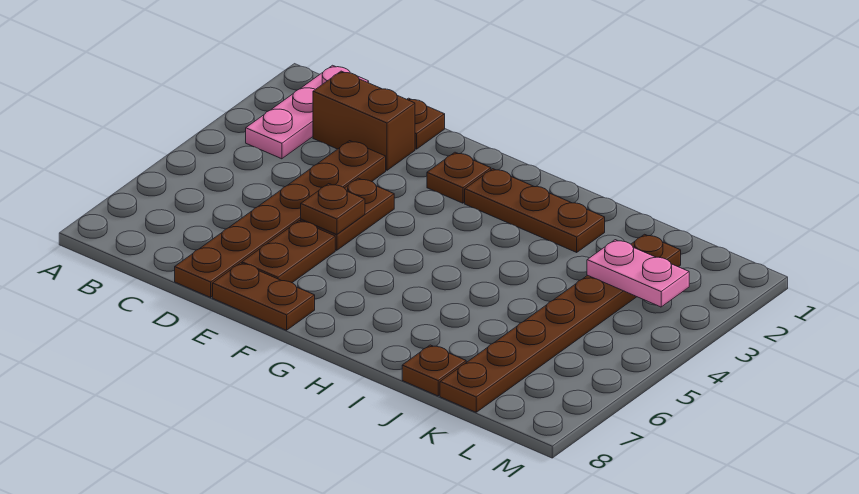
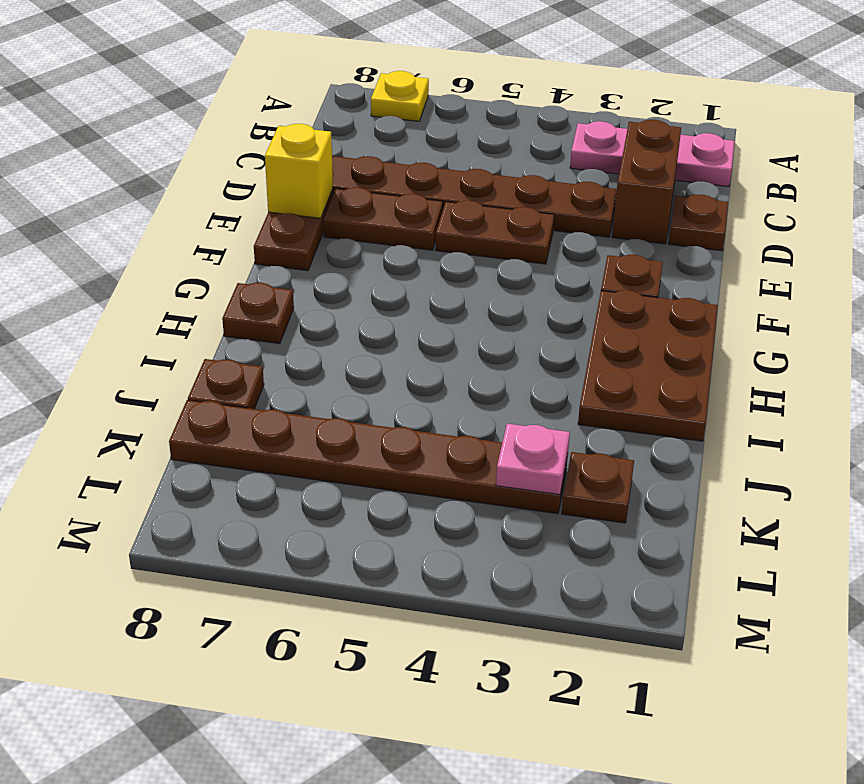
none -> yellow plate A7 level 1
brown plate E5 level 2 -> brown plate H8 level 1
none -> yellow brick E8 level 2
brown plate G2:I2 level 1 -> brown plate G1:I2 level 1
pink plate K3:L3 level 2 -> pink plate K3 level 2

